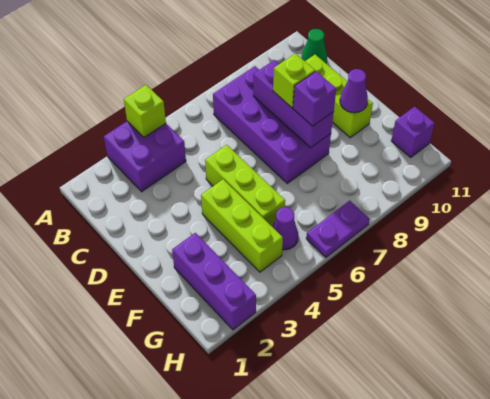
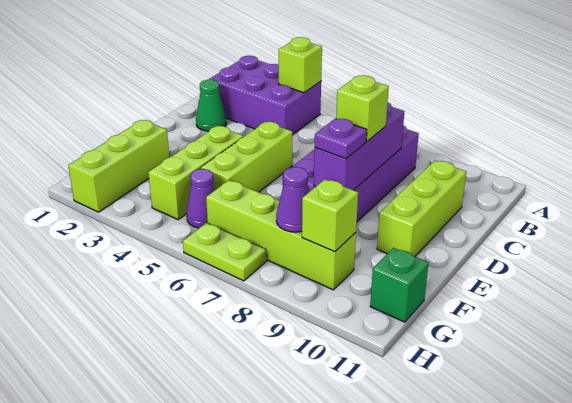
purple brick A3:B4 level 1 -> purple brick A2:B4 level 1
green cone B11 level 1 -> green cone C2 level 1
purple brick E8 level 3 -> purple plate E8 level 3
purple cone E10 level 2 -> purple cone G8 level 2
purple brick F2:H2 level 1 -> lime brick F2:H2 level 1
none -> lime brick G6:G9 level 1
none -> lime brick G9 level 2
purple brick G11 level 1 -> green brick G11 level 1
purple plate H6:H7 level 1 -> lime plate H6:H7 level 1

